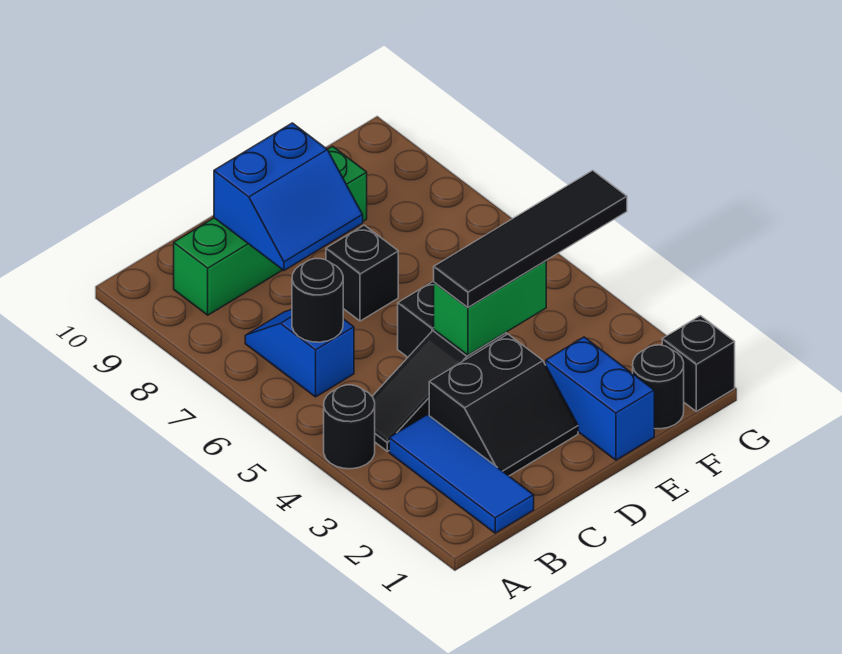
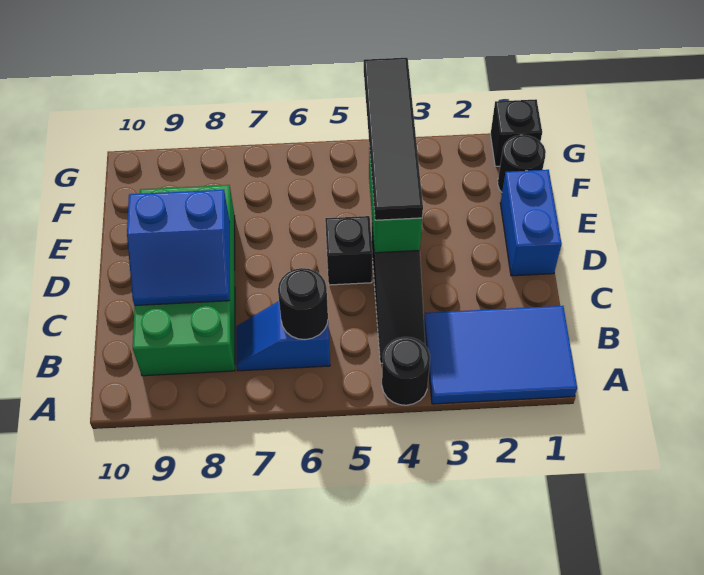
blue tile B1:B3 level 1 -> blue tile A1:B3 level 1
green brick B9:E9 level 1 -> green brick B8:E9 level 1
black slope C2:D3 level 1 top 3 -> none
blue slope C8:D9 level 2 top 9 -> blue slope C8:D9 level 2 top D
black brick D7 level 1 -> none
blue brick E1:E2 level 1 -> blue brick D1:E1 level 1

